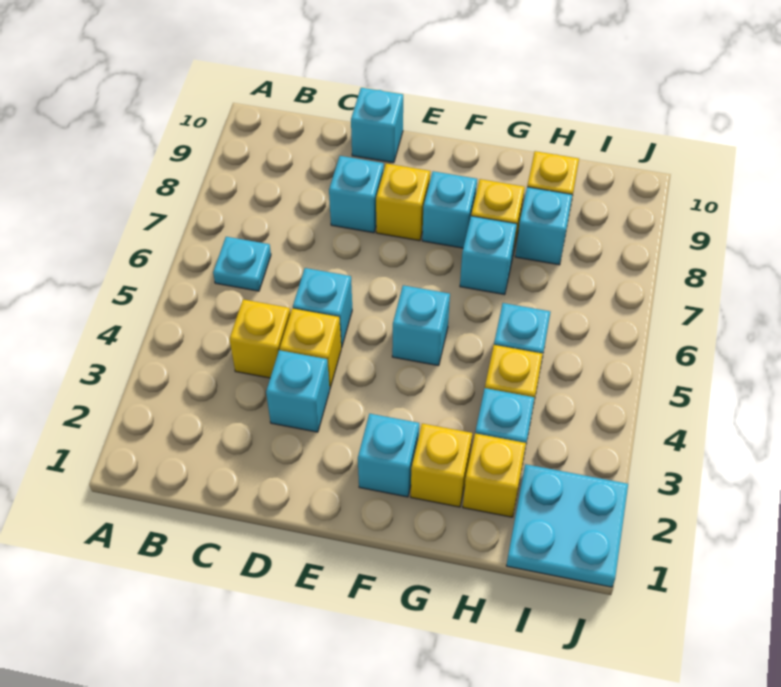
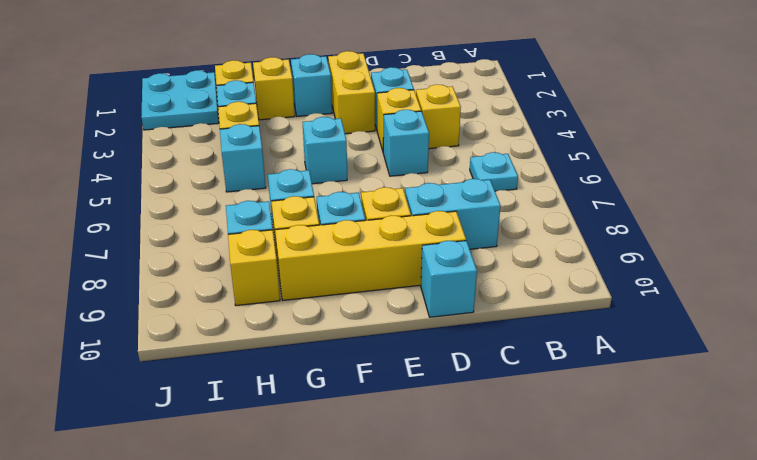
cyan brick D8 level 1 -> cyan brick C8:D8 level 1
none -> yellow brick D9:G9 level 1
none -> yellow brick E2:E3 level 1

